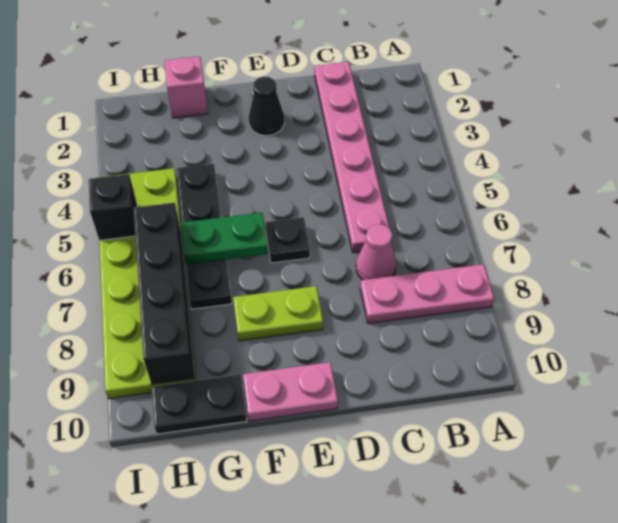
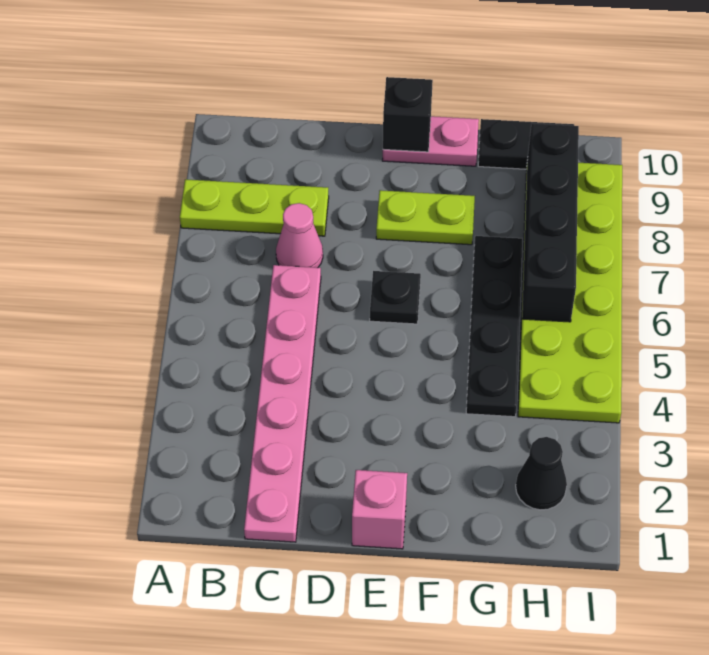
pink plate A8:C8 level 1 -> lime plate A8:C8 level 1
black cone E2 level 1 -> black cone H2 level 1
green plate F6:G6 level 2 -> none
pink brick G1 level 1 -> pink brick E1 level 1
black brick I5 level 2 -> black brick E10 level 2

